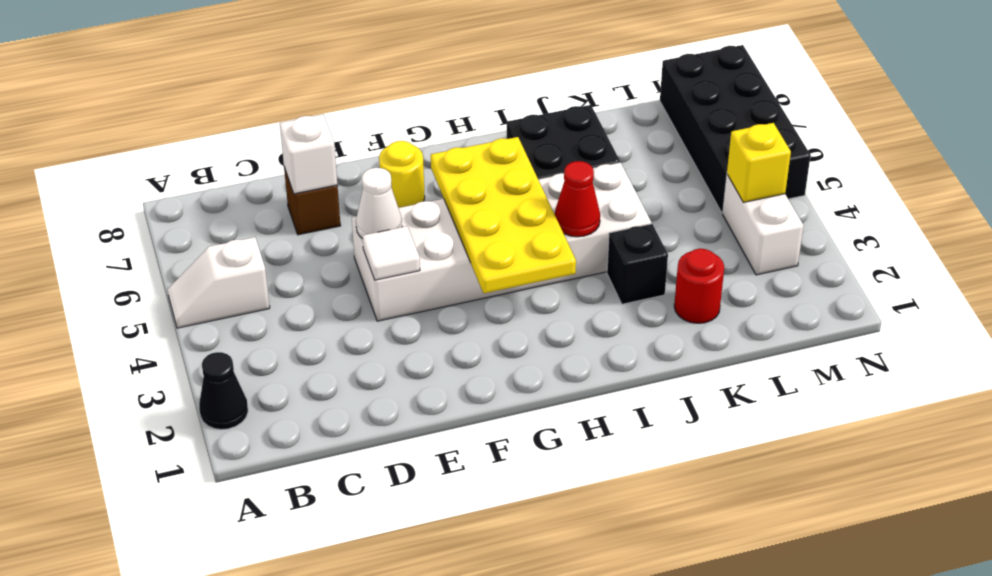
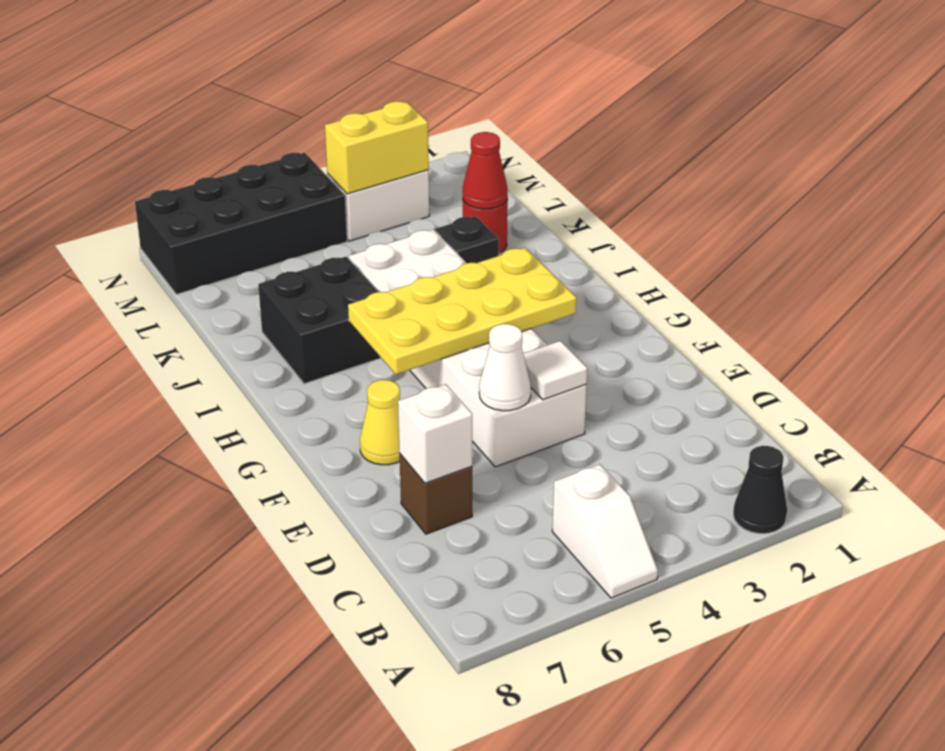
yellow round brick F7 level 1 -> yellow cone F7 level 1
red cone I4 level 2 -> red cone K2 level 2
yellow brick M4 level 2 -> yellow brick M3:M4 level 2

